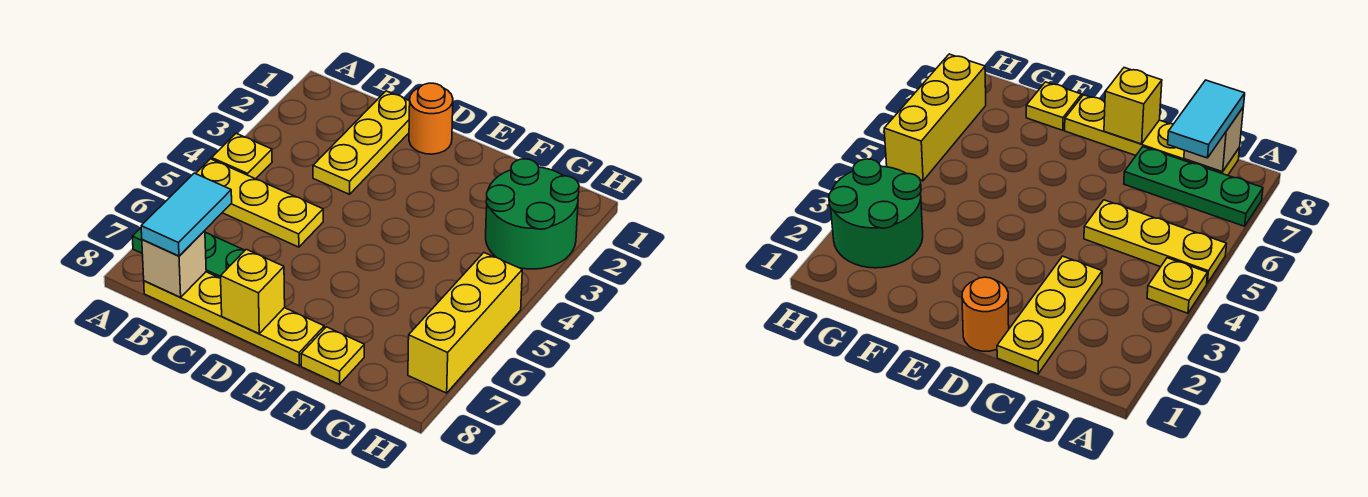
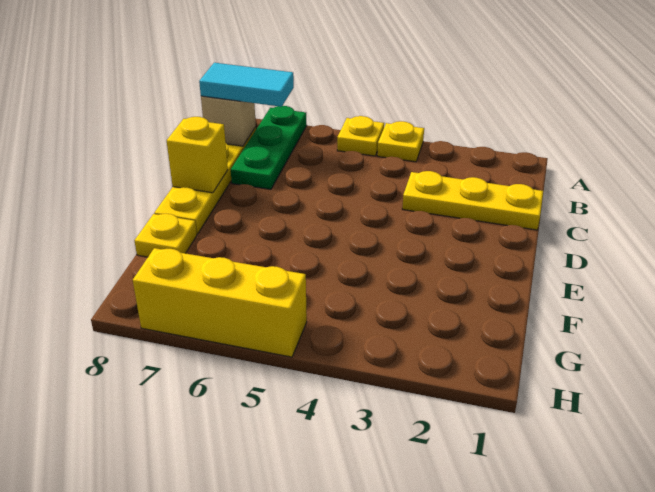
yellow plate A5:C5 level 1 -> yellow plate A5 level 1
orange round brick D1 level 1 -> none
green round brick G2:H3 level 1 -> none

